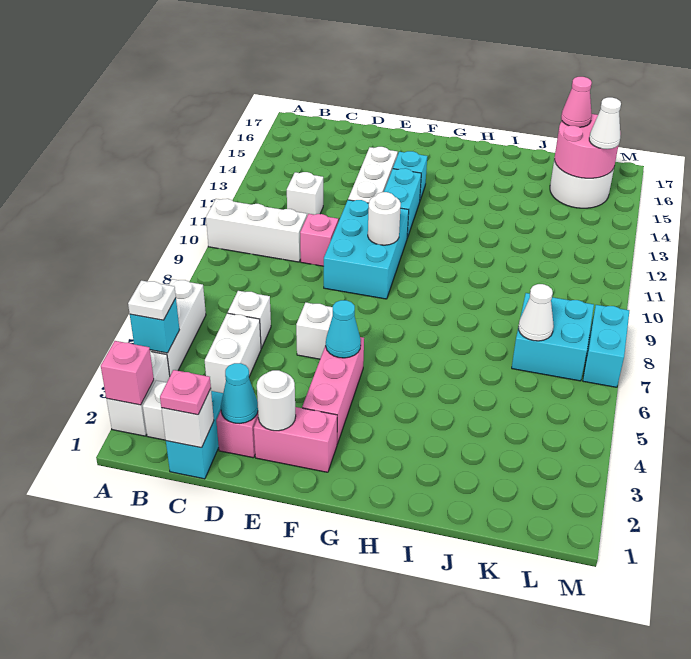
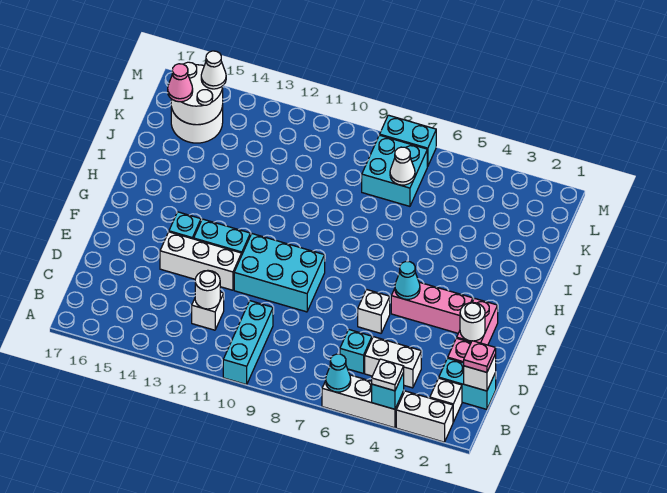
pink brick A2 level 2 -> none
white brick A10:C10 level 1 -> cyan brick A10:C10 level 1
white brick C6 level 1 -> cyan brick C6 level 1
cyan cone D2 level 2 -> cyan cone A6 level 2
pink brick D10 level 1 -> none
white round brick F10 level 2 -> white round brick C12 level 2
pink round brick K15:L16 level 2 -> white round brick K15:L16 level 2

